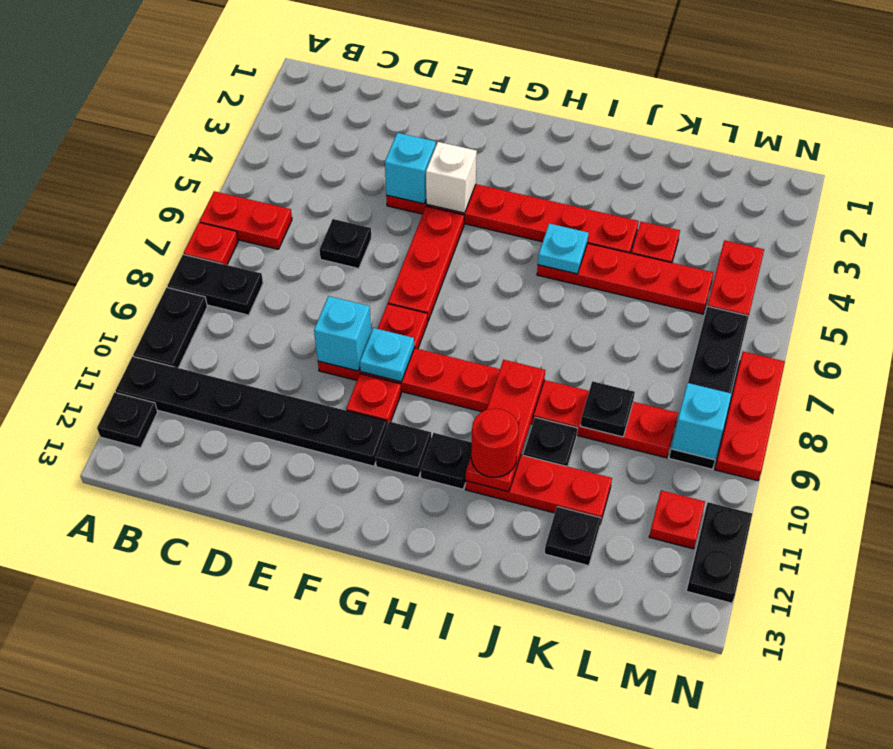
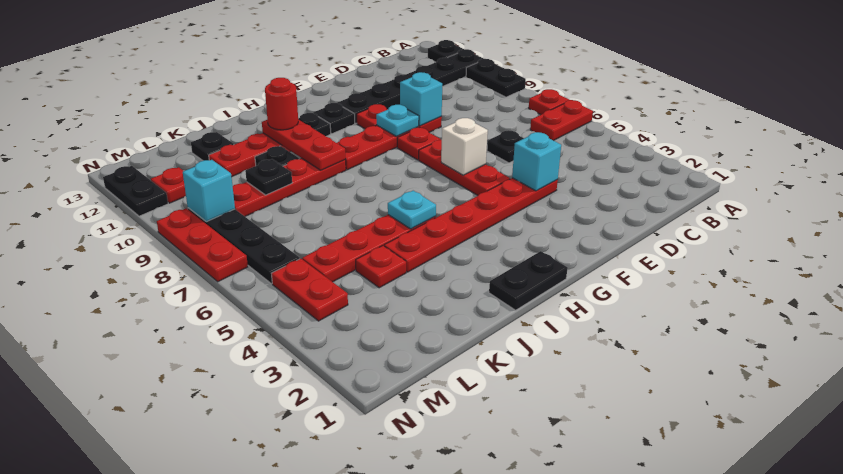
black plate A8:B8 level 1 -> black plate H1:I1 level 1
white brick F4 level 2 -> white brick F6 level 2

